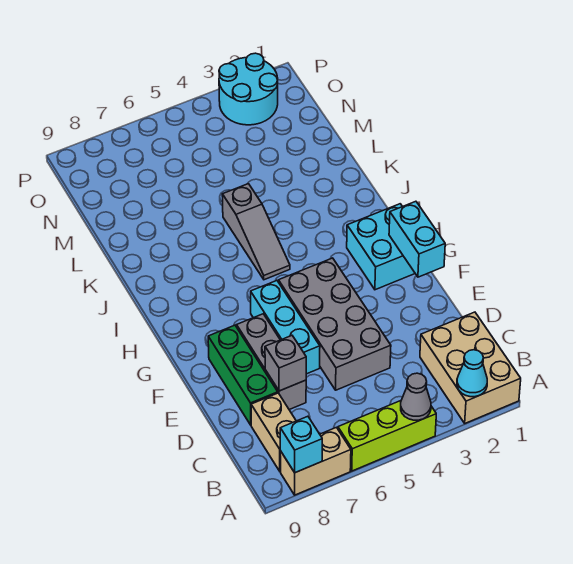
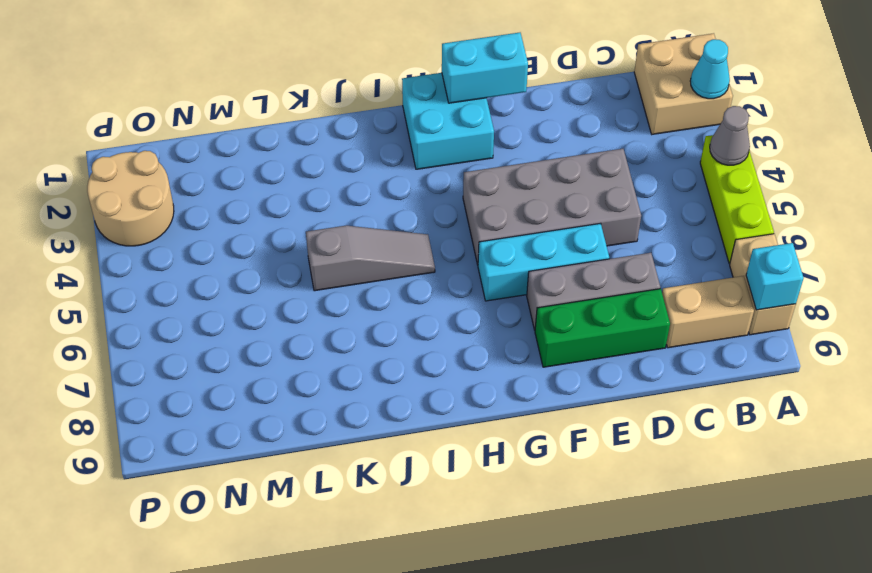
tan brick A1:C2 level 1 -> tan brick A1:B2 level 1
grey brick D7 level 2 -> none
cyan round brick O2:P3 level 1 -> tan round brick O2:P3 level 1

